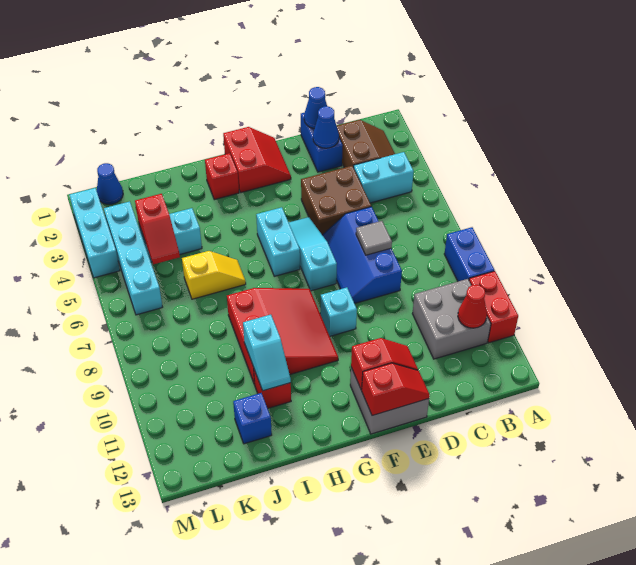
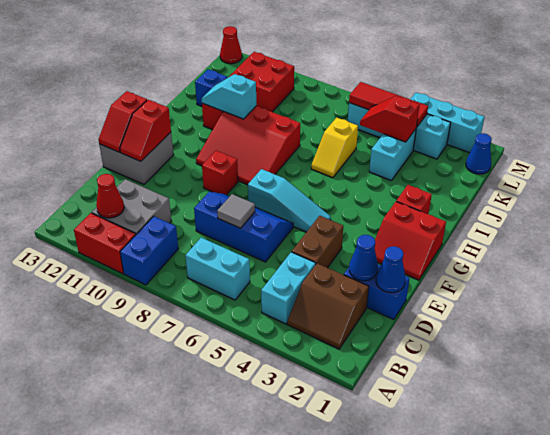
blue brick A8:A9 level 1 -> blue brick A9:B9 level 1
brown brick D4:E5 level 1 -> brown brick D4:E4 level 1
cyan brick F9 level 1 -> red brick F9 level 1
cyan brick G5:G6 level 1 -> cyan brick B6:B7 level 1
none -> red brick K10:L11 level 1
none -> red tile L4:L6 level 2
none -> red cone M13 level 1

